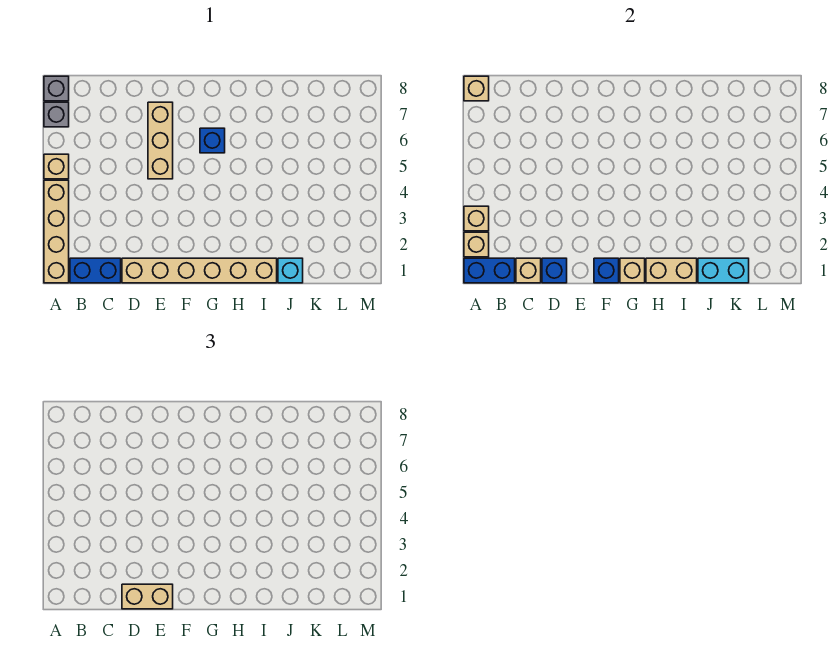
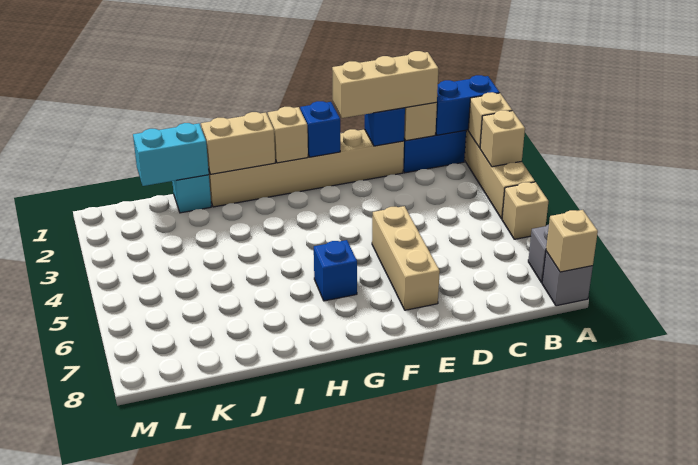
tan brick D1:E1 level 3 -> tan brick C1:E1 level 3

